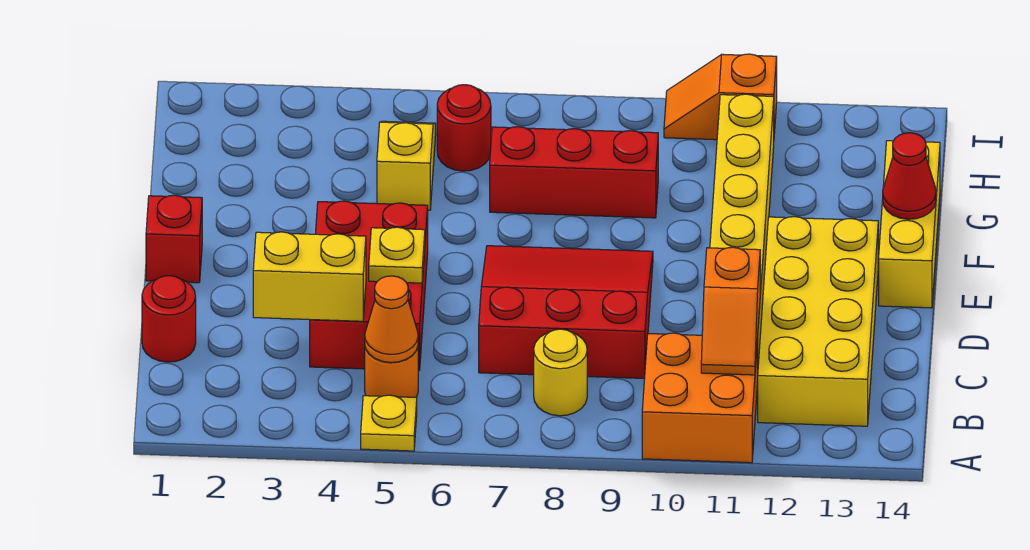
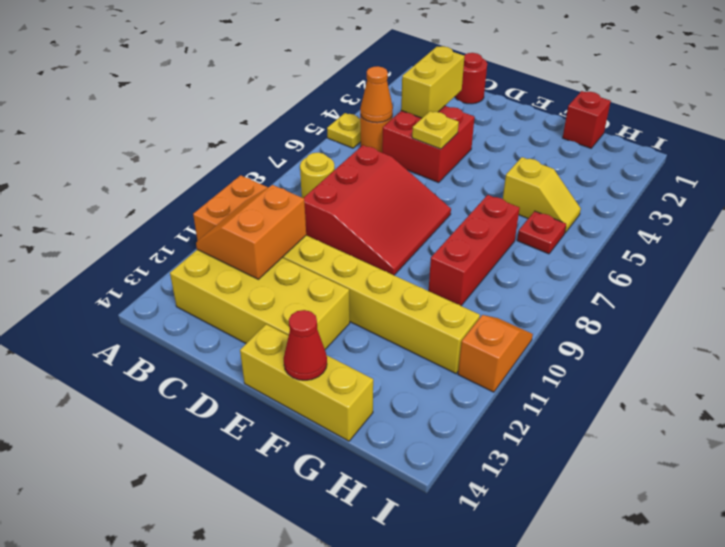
orange slope B11:C11 level 2 top C -> orange slope B11:C12 level 2 top C
red brick C4:E5 level 1 -> red brick C4:D5 level 1
red brick E1 level 1 -> red brick G1 level 1
red round brick H6 level 1 -> red plate H6 level 1

